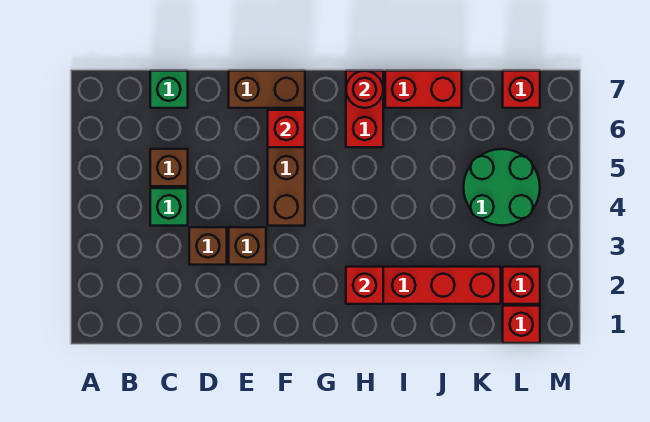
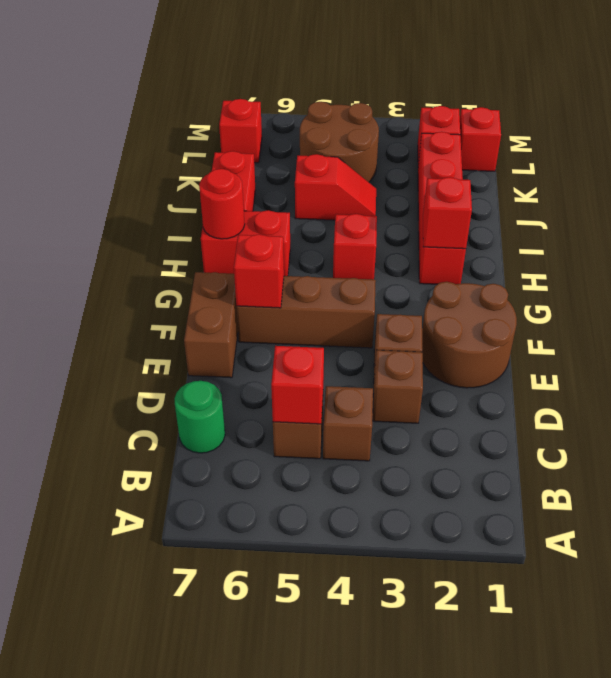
green brick C4 level 1 -> brown brick C4 level 1
none -> red brick C5 level 2
green brick C7 level 1 -> green round brick C7 level 1
none -> brown round brick E1:F2 level 1
none -> red brick H4 level 1
none -> red slope J4:J5 level 1 top 5
green round brick K4:L5 level 1 -> brown round brick K4:L5 level 1

